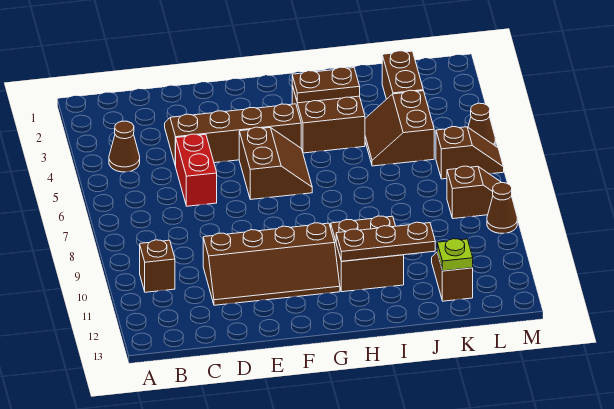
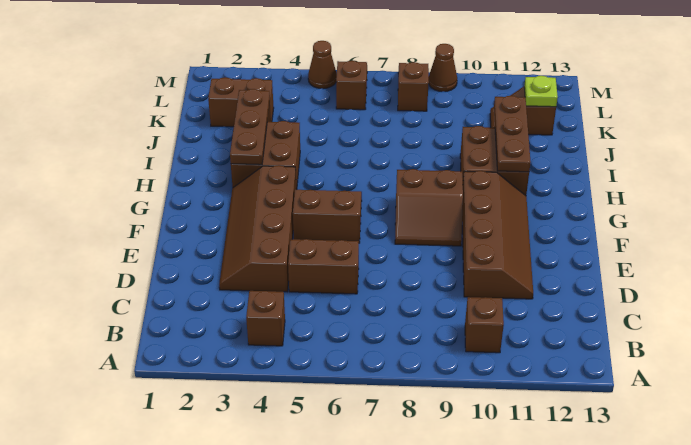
brown cone B4 level 1 -> brown brick B4 level 1
red brick D5:D6 level 1 -> brown brick D5:D6 level 1
brown plate H3:I3 level 2 -> brown plate H3:J3 level 2
brown slope J4:K5 level 1 top K -> brown slope F8:G9 level 1 top G

